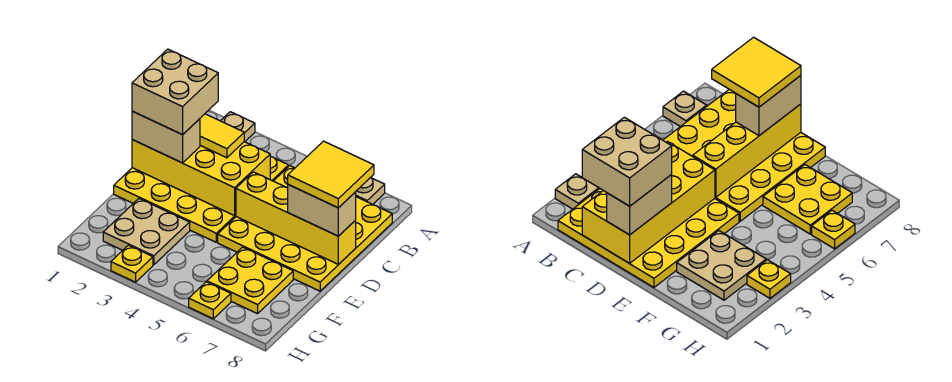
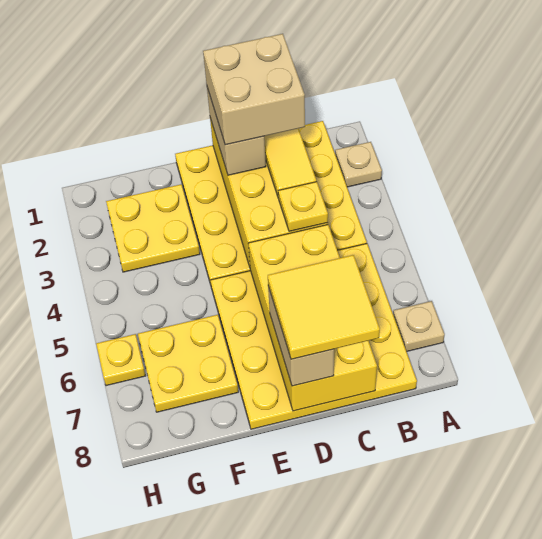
yellow brick D5:D8 level 2 -> yellow brick C5:D8 level 2
tan plate F2:G3 level 1 -> yellow plate F2:G3 level 1
yellow plate H3 level 1 -> yellow plate C4 level 3

